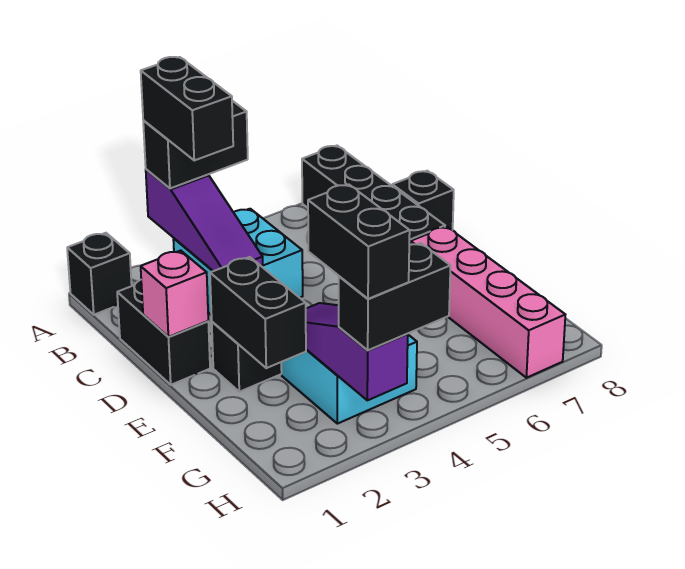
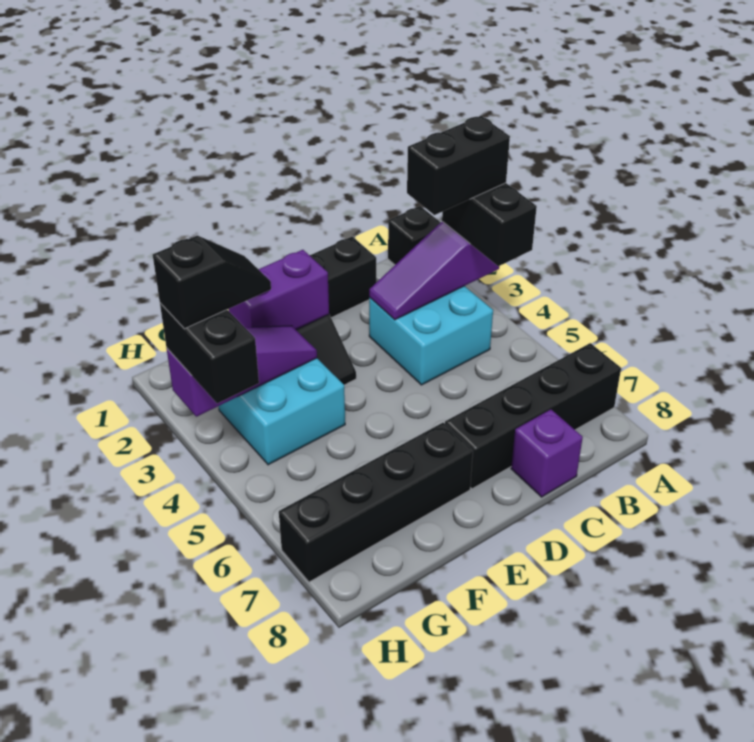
black brick C8 level 1 -> purple brick C8 level 1
pink brick D1 level 2 -> none
black brick E2:F2 level 2 -> purple brick E2:F2 level 2
pink brick E7:H7 level 1 -> black brick E7:H7 level 1
black brick G3:H3 level 4 -> black slope G3:H3 level 4 top H

